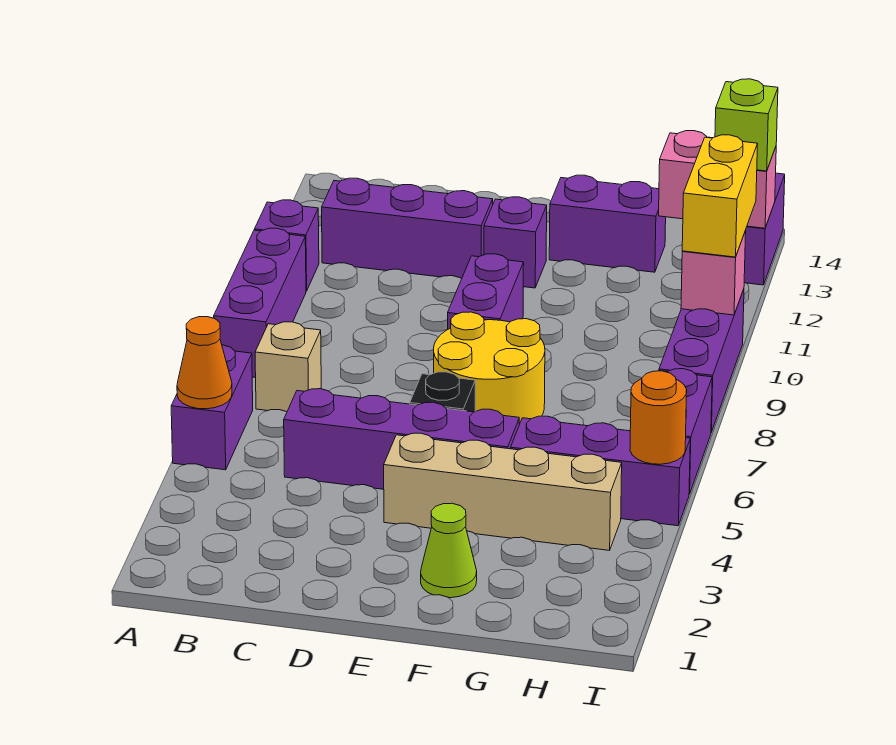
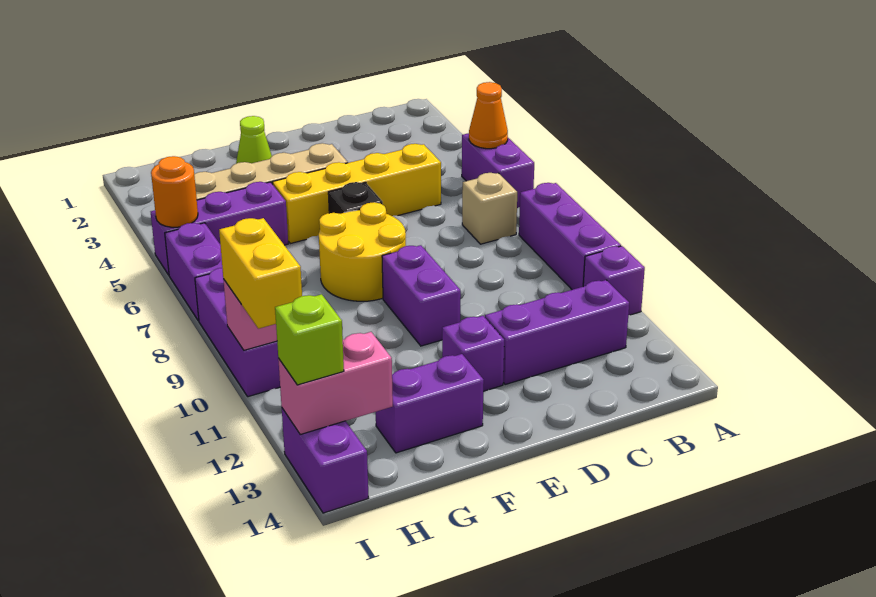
purple brick C5:F5 level 1 -> yellow brick C5:F5 level 1

